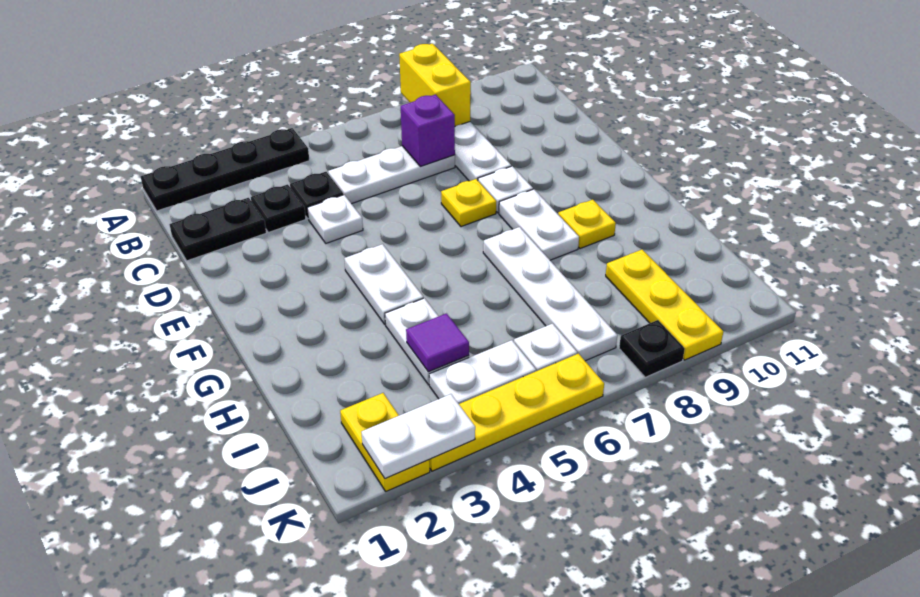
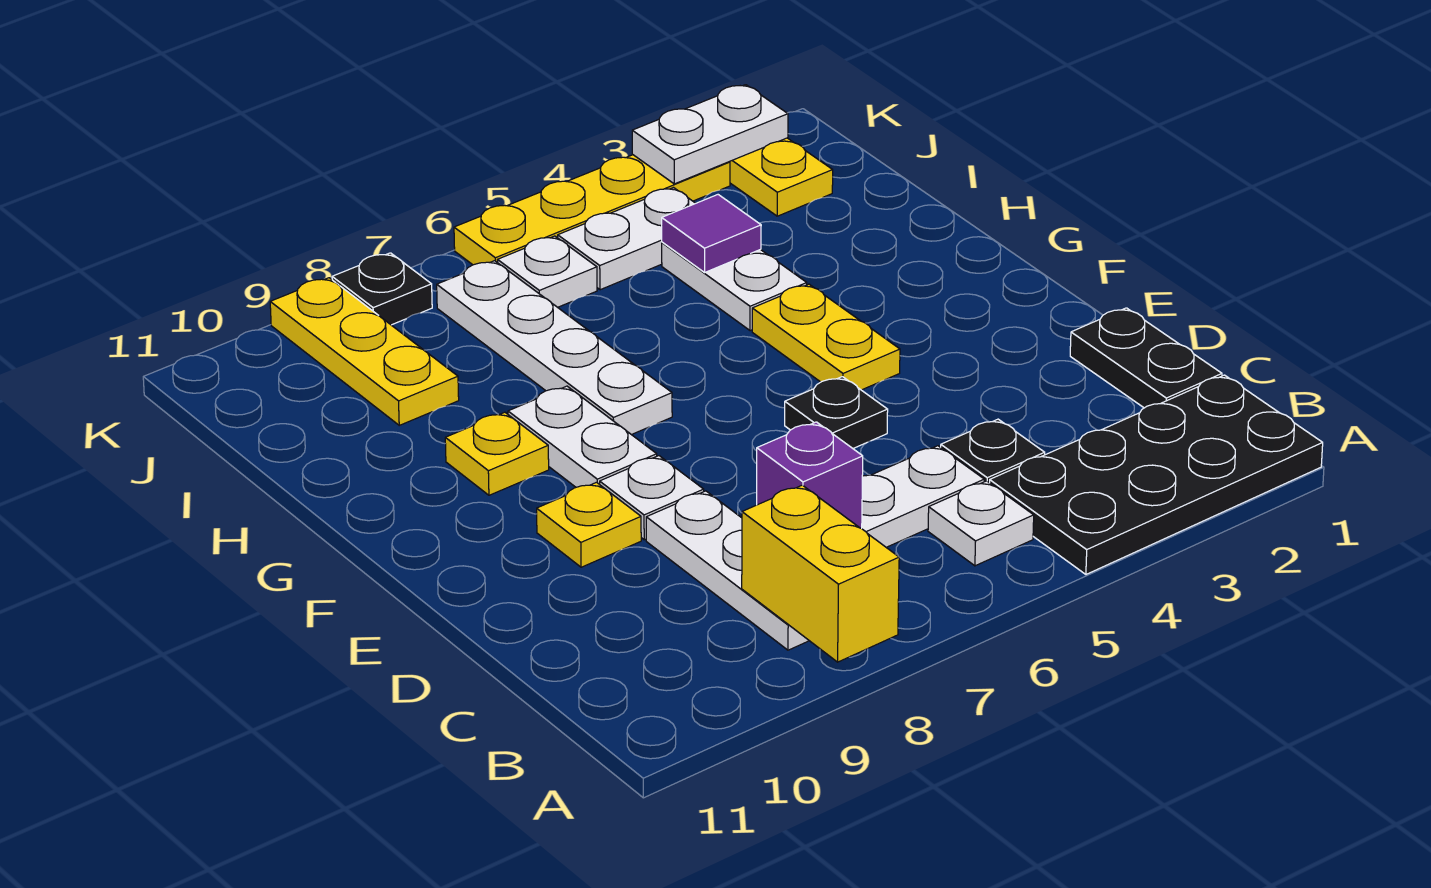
black plate A1:A4 level 1 -> black plate A1:B4 level 1
black plate C1:C2 level 1 -> black plate C1:D1 level 1
black plate C3 level 1 -> black plate E5 level 1
white plate D4 level 1 -> white plate B5 level 1
yellow plate E7 level 1 -> yellow plate E9 level 1
white plate F4:G4 level 1 -> yellow plate F4:G4 level 1

